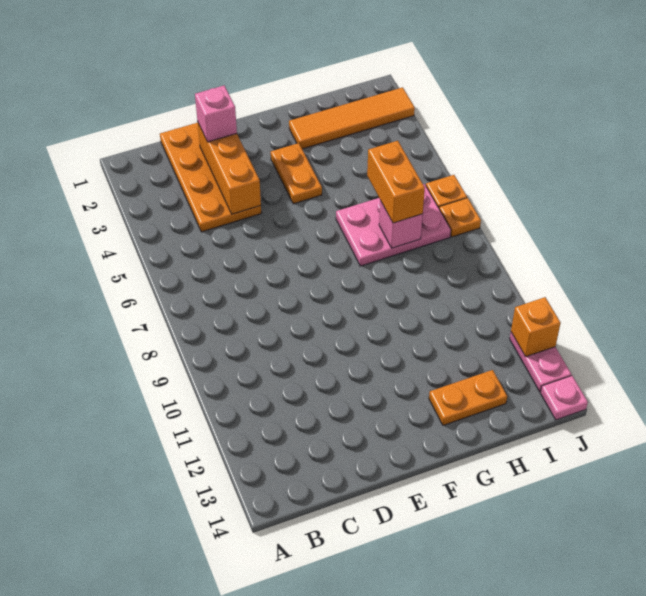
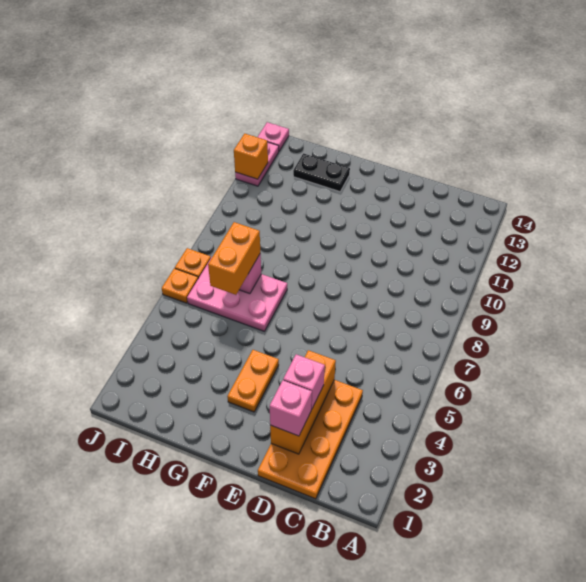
none -> pink brick D3 level 3
orange tile G2:J2 level 1 -> none
orange plate G13:H13 level 1 -> black plate G13:H13 level 1

